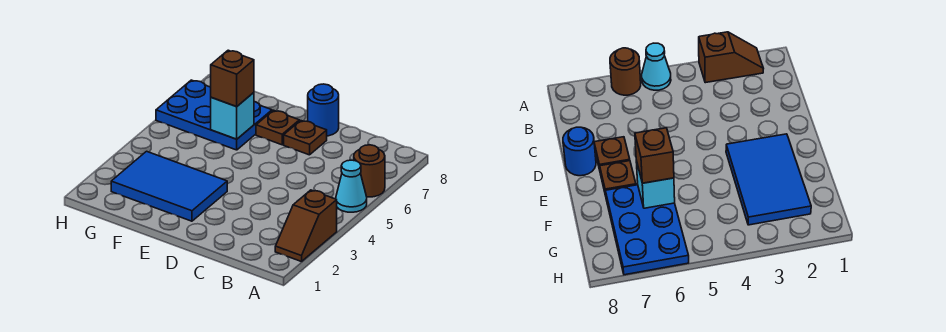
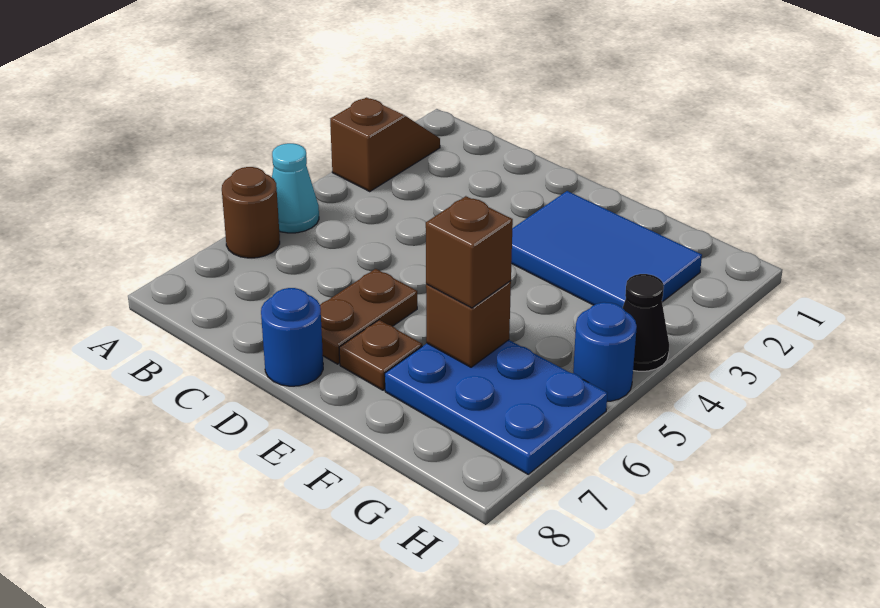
brown plate D7 level 1 -> brown plate D6:D7 level 1
cyan brick F6 level 2 -> brown brick F6 level 2
none -> black cone H4 level 1
none -> blue round brick H5 level 1

